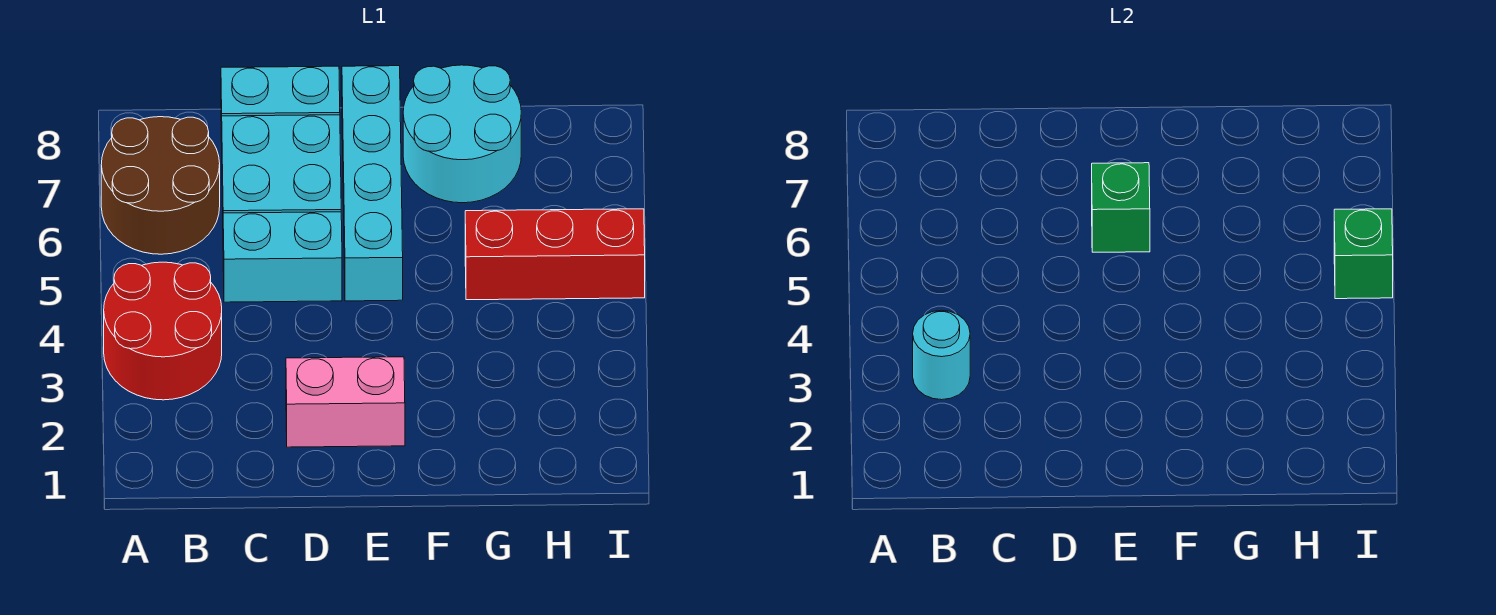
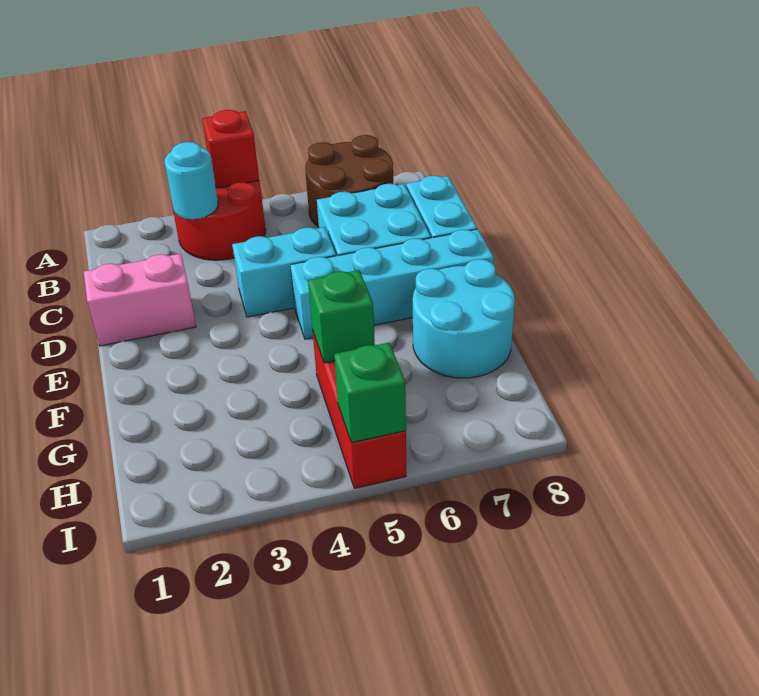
none -> red brick A4 level 2
cyan brick C5:D5 level 1 -> cyan brick D4:D5 level 1
pink brick D2:E2 level 1 -> pink brick D1:D2 level 1
green brick E6 level 2 -> green brick G5 level 2

